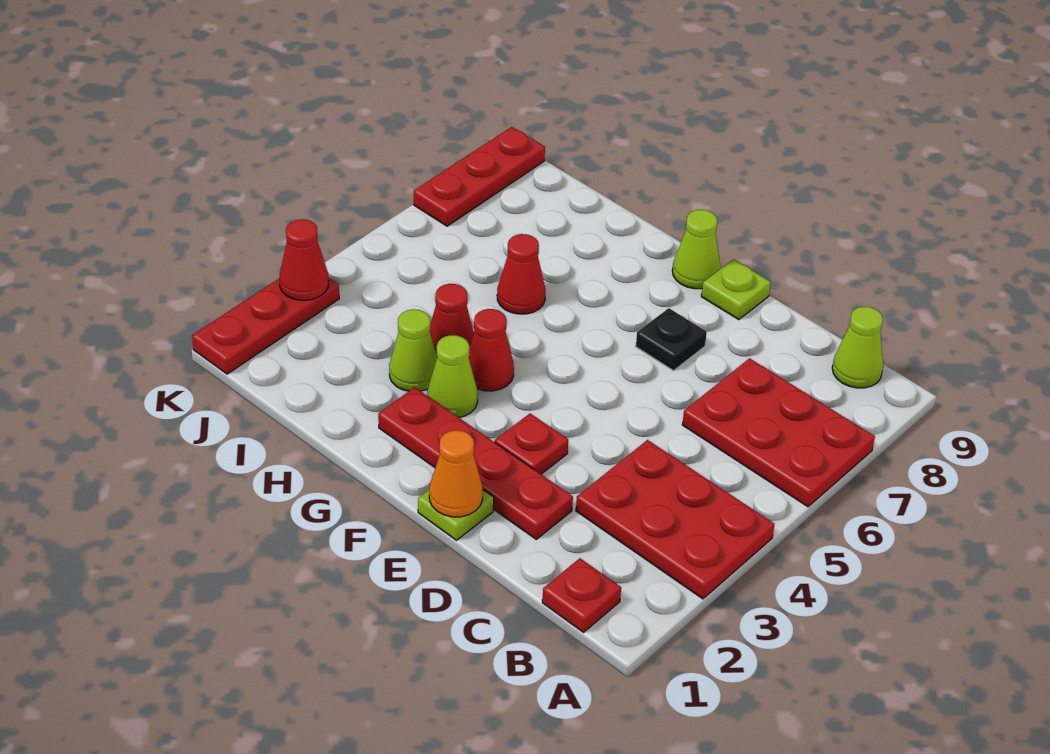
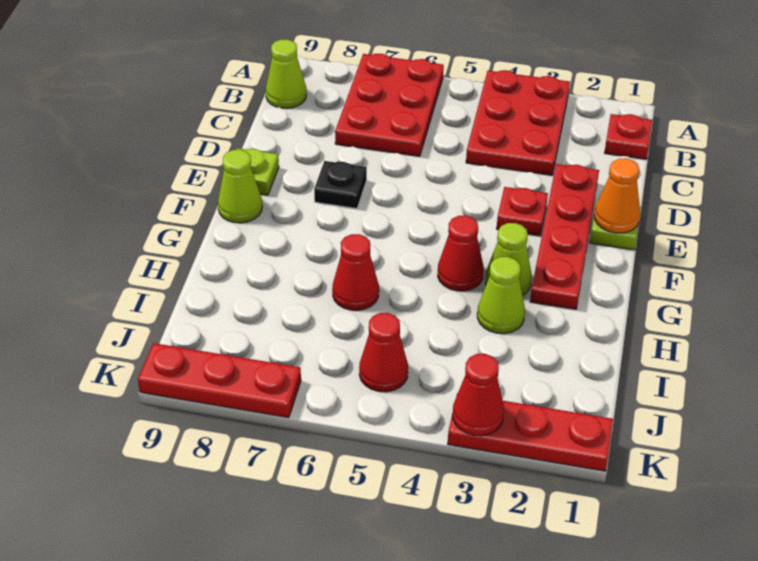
red cone H4 level 1 -> red cone J5 level 1

